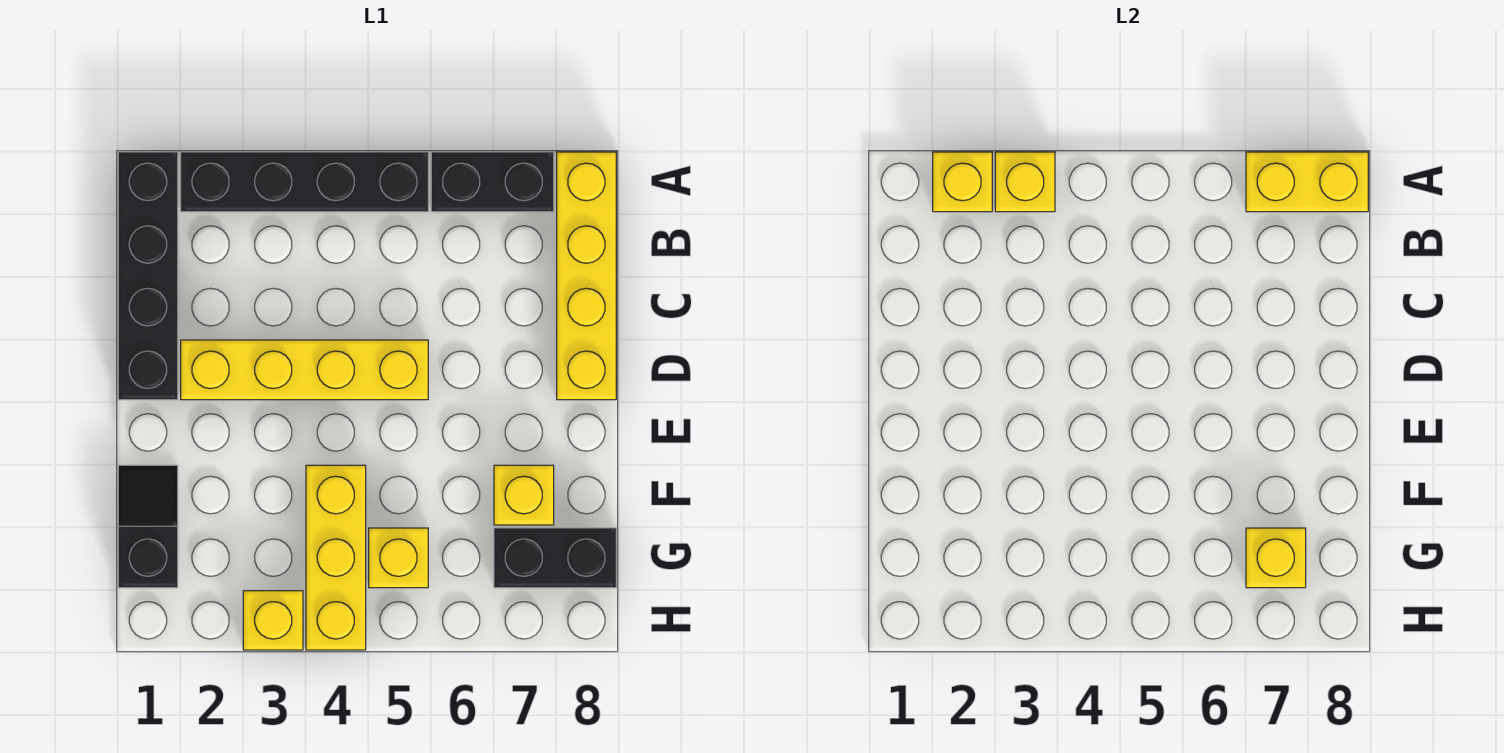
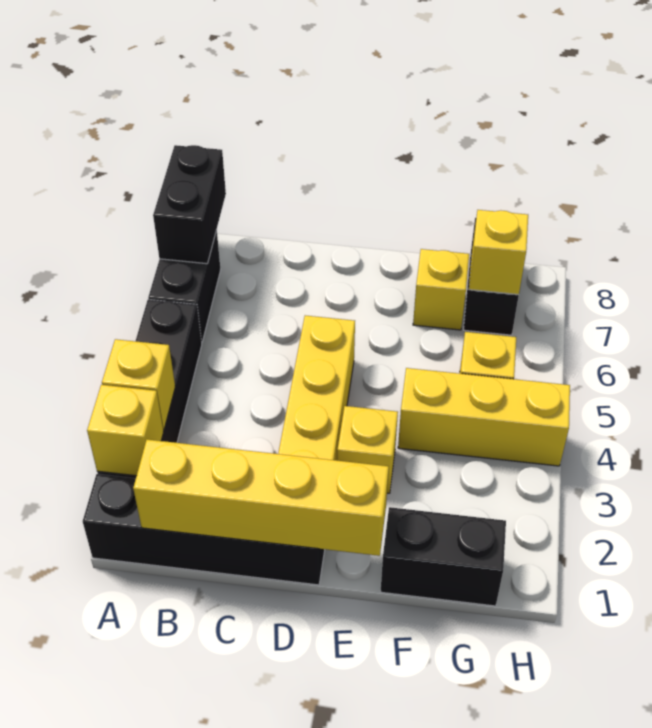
yellow brick A7:A8 level 2 -> black brick A7:A8 level 2
yellow brick A8:D8 level 1 -> yellow brick B1:E1 level 2
black slope F1:G1 level 1 top G -> black brick F1:G1 level 1
yellow brick H3 level 1 -> yellow brick E3 level 1

